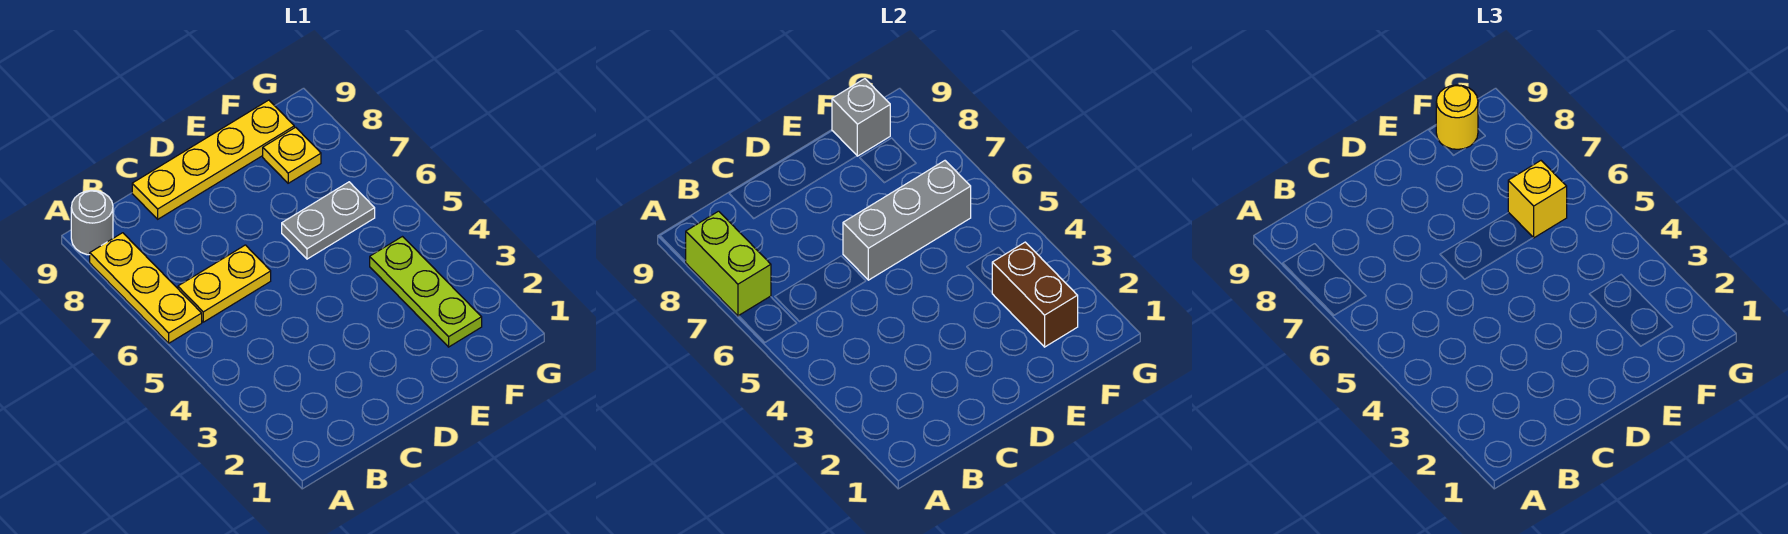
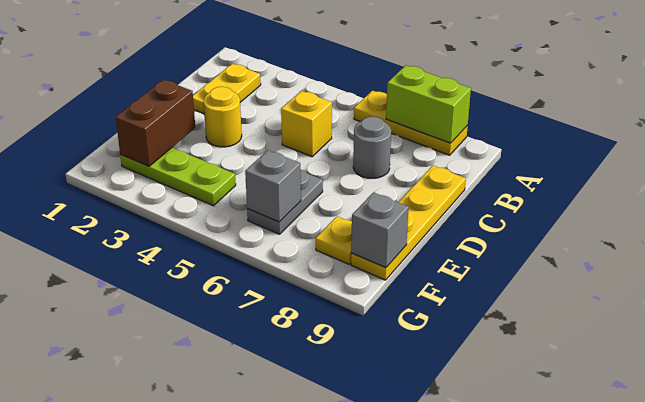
grey round brick A9 level 1 -> grey round brick C7 level 1
yellow plate B6:C6 level 1 -> yellow plate B2:C2 level 1
grey brick D6:F6 level 2 -> grey brick F6 level 2
brown brick F2:F3 level 2 -> brown brick E2:F2 level 2
yellow brick F6 level 3 -> yellow brick C5 level 1
yellow round brick F9 level 3 -> yellow round brick D3 level 1

